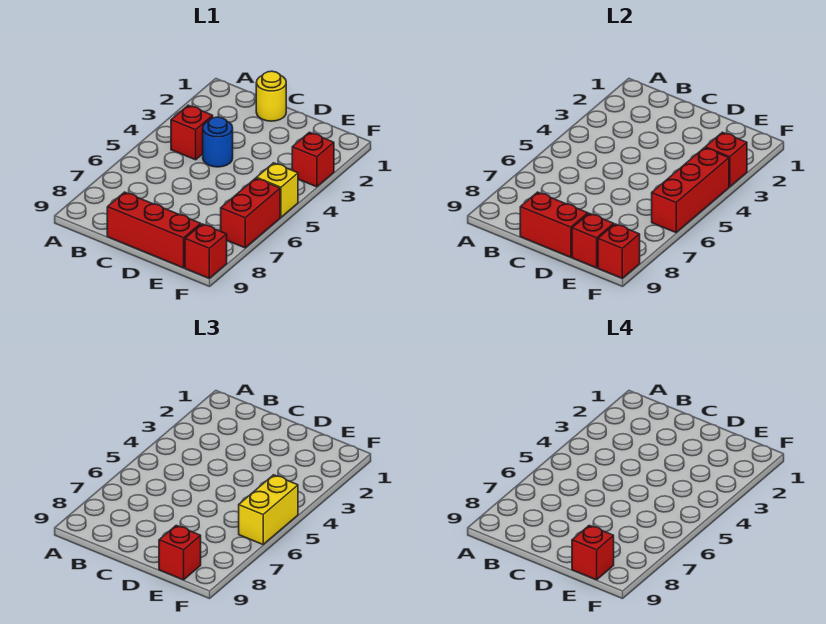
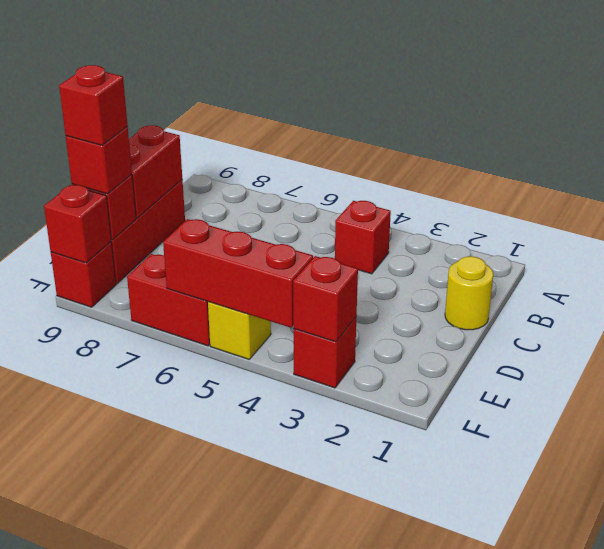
blue round brick C4 level 1 -> none
yellow brick F5:F6 level 3 -> none

